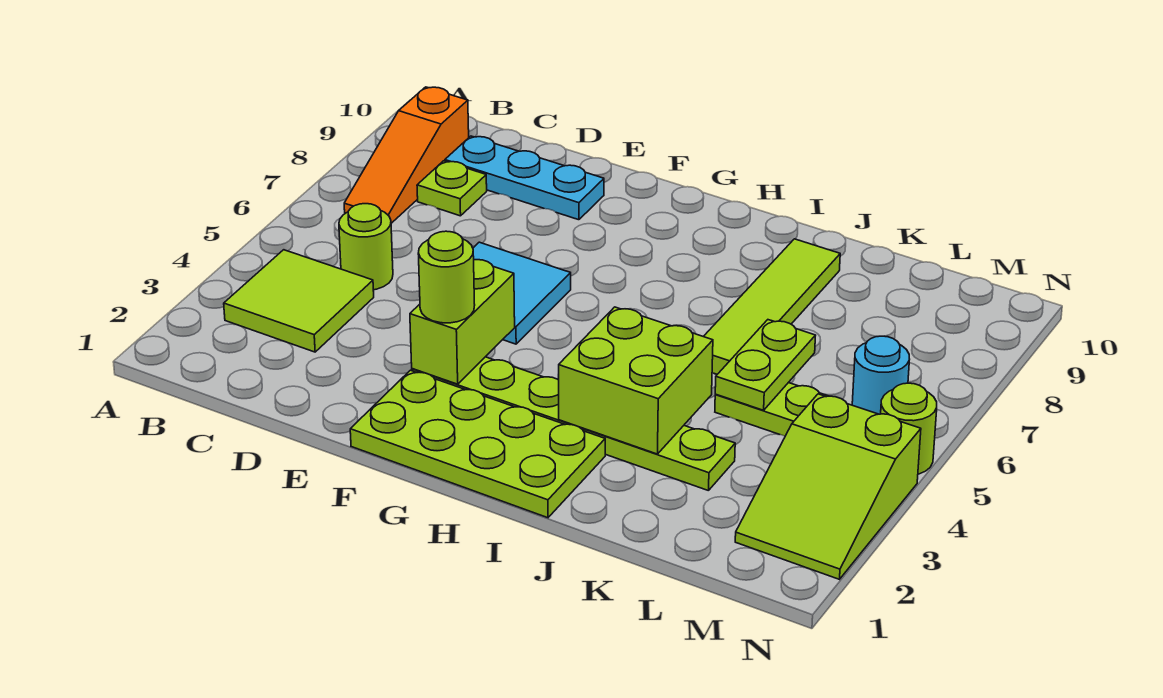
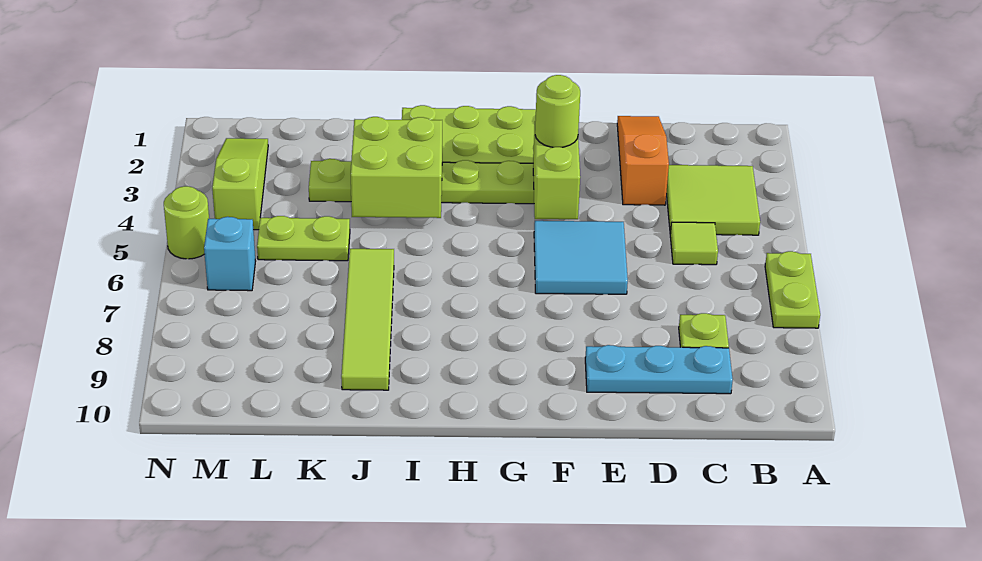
orange slope B7:B9 level 1 top 9 -> orange slope D1:D3 level 1 top 3
lime round brick C5 level 1 -> lime tile C5 level 1
lime plate K5:K6 level 2 -> lime plate A6:A7 level 1
lime slope M2:N4 level 1 top 4 -> lime slope M2:M4 level 1 top 4
cyan round brick M6 level 1 -> cyan brick M6 level 1

